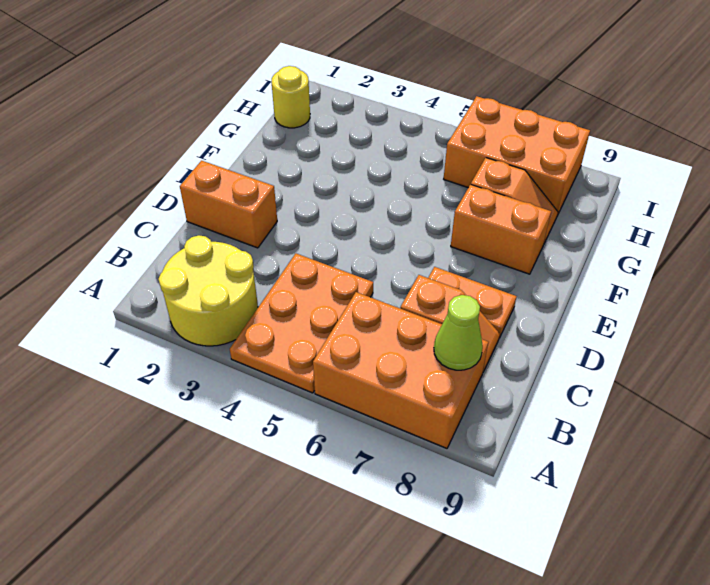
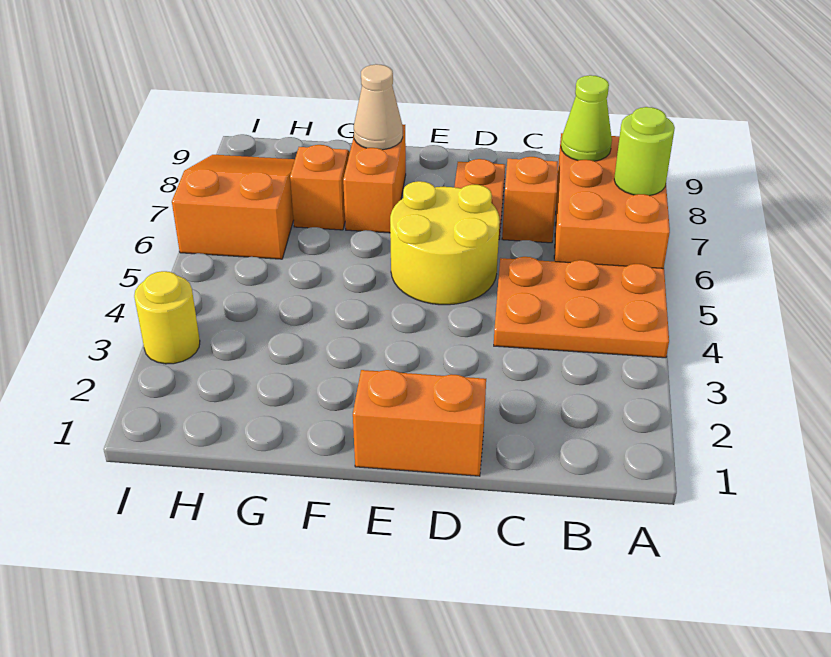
yellow round brick A2:B3 level 1 -> yellow round brick D5:E6 level 1
none -> lime round brick A7 level 2
orange brick D1:D2 level 1 -> orange brick D1:E1 level 1
none -> tan cone F8 level 2
yellow round brick H1 level 1 -> yellow round brick I3 level 1
orange brick H6:I8 level 1 -> orange slope H6:I8 level 1 top 6

